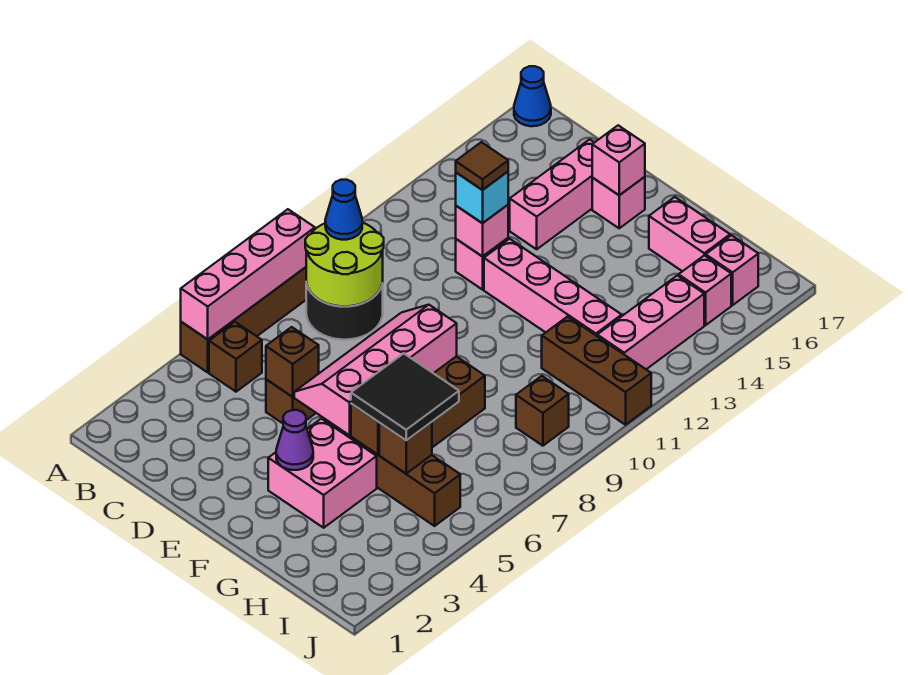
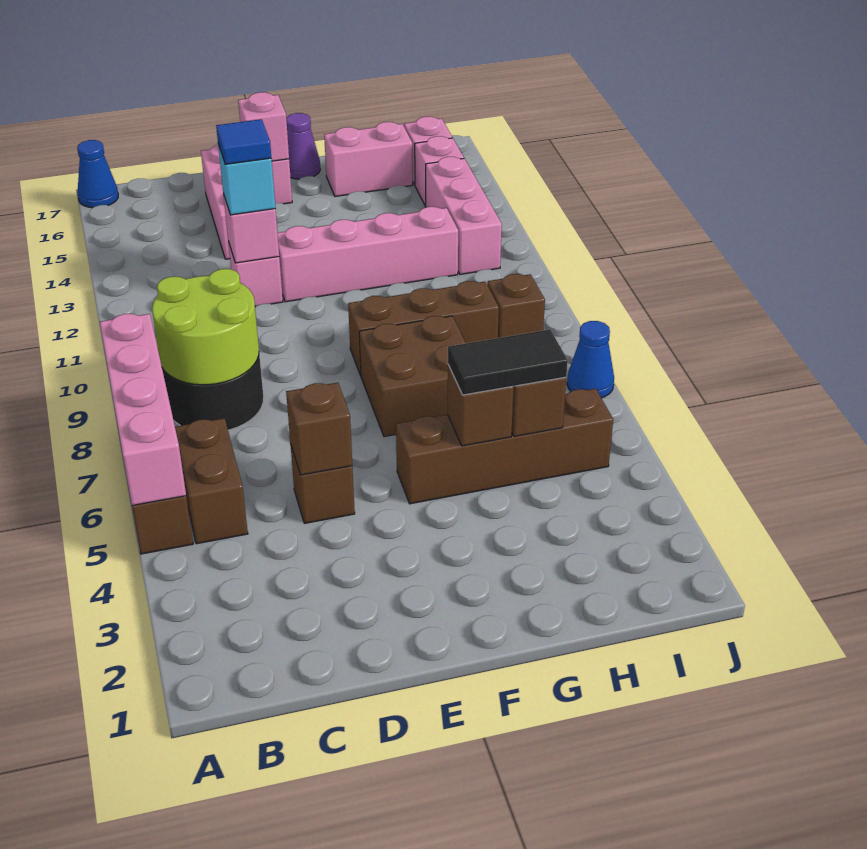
brown brick B5 level 1 -> brown brick B5:B6 level 1
blue cone B9 level 3 -> blue cone J7 level 1
brown tile D12 level 4 -> blue tile D12 level 4
pink slope E5:F8 level 2 top F -> none
pink brick F3:G4 level 1 -> none
purple cone F3 level 2 -> purple cone F17 level 1
black tile G5:H6 level 3 -> black tile G5:H5 level 3
brown brick H11:J11 level 1 -> brown brick F9:H9 level 1

